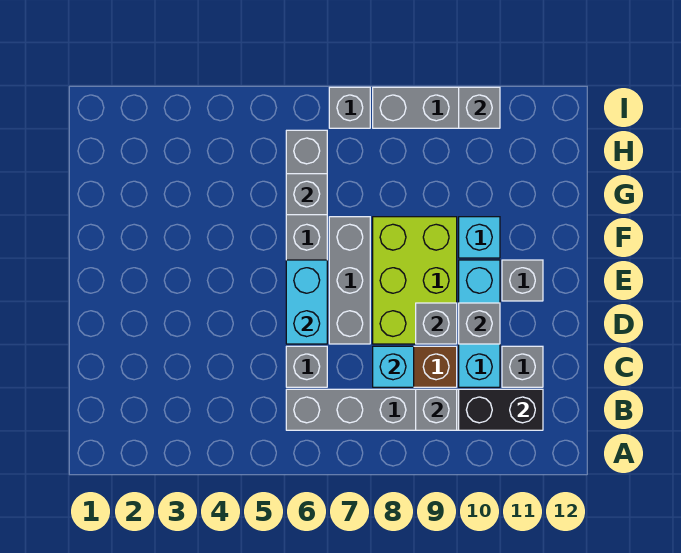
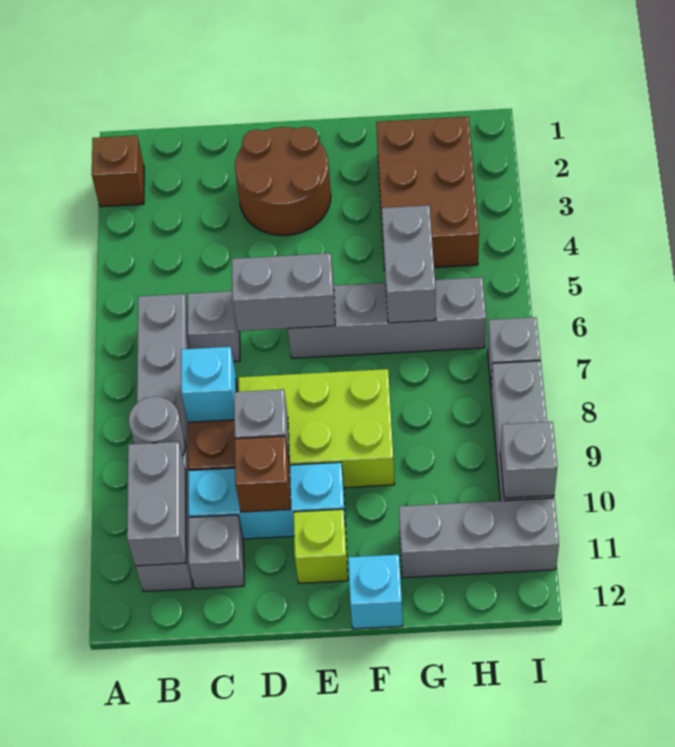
none -> brown brick A2 level 1
grey brick B9 level 2 -> grey round brick B9 level 2
black brick B10:B11 level 2 -> grey brick B10:B11 level 2
none -> brown round brick D2:E3 level 1
cyan brick D6:E6 level 2 -> grey brick D6:E6 level 2
grey brick D7:F7 level 1 -> grey brick G11:I11 level 1
grey brick D10 level 2 -> brown brick D10 level 2
grey brick E11 level 1 -> lime brick E11 level 1
cyan brick F10 level 1 -> cyan brick F12 level 1
none -> brown brick G2:H4 level 1
grey brick G6 level 2 -> grey brick G5:G6 level 2

